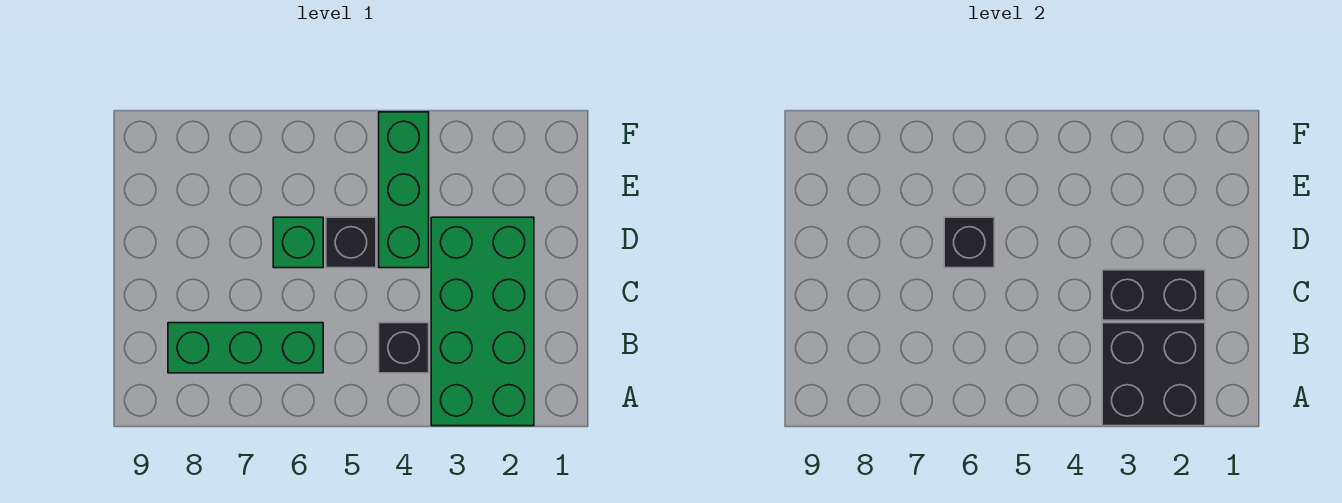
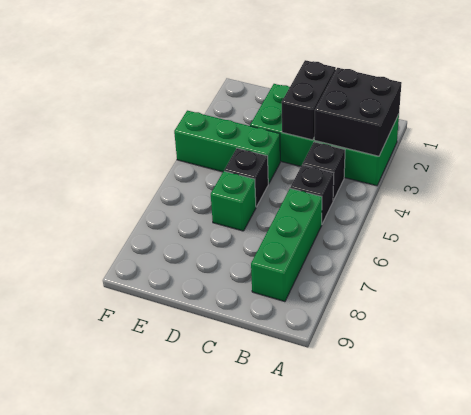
black brick D6 level 2 -> black brick B5 level 1

